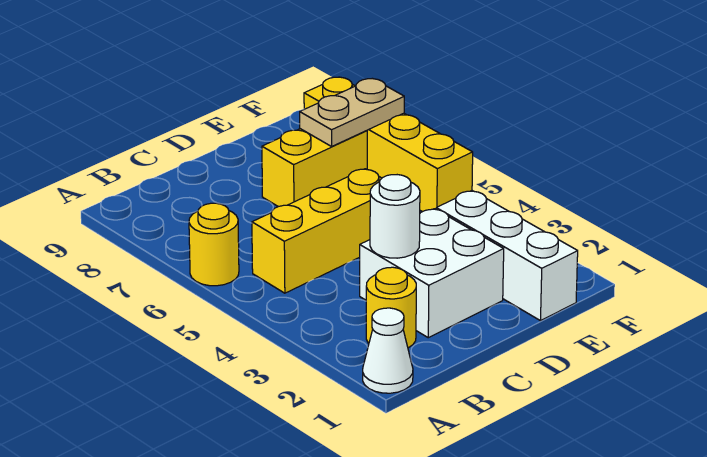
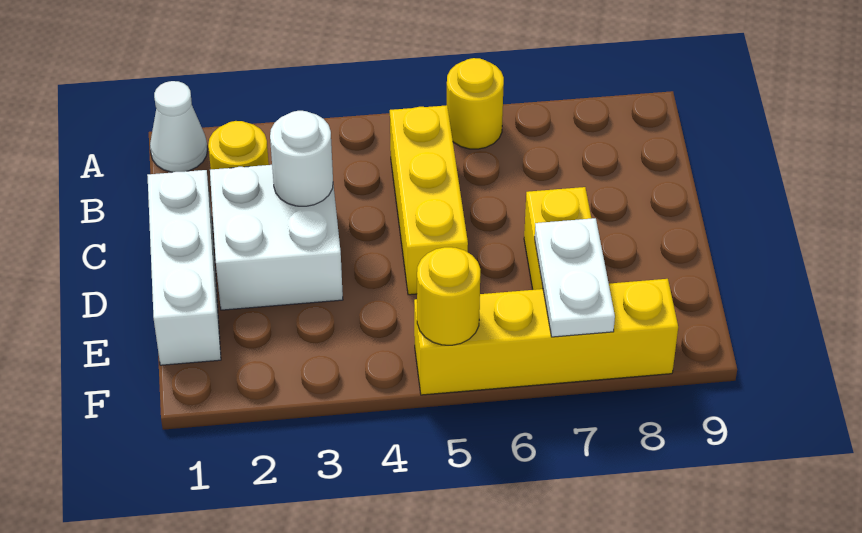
white brick E1:E3 level 1 -> white brick C1:E1 level 1
tan plate E7:F7 level 2 -> white plate E7:F7 level 2
none -> yellow round brick F5 level 2

